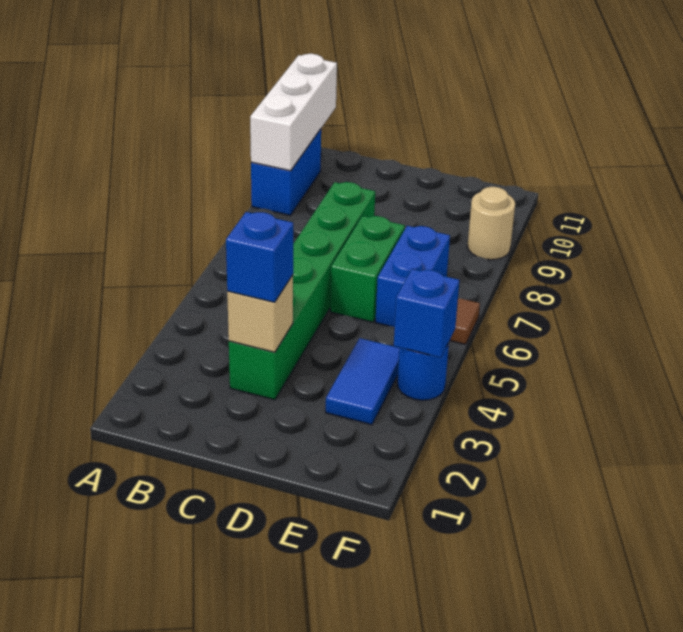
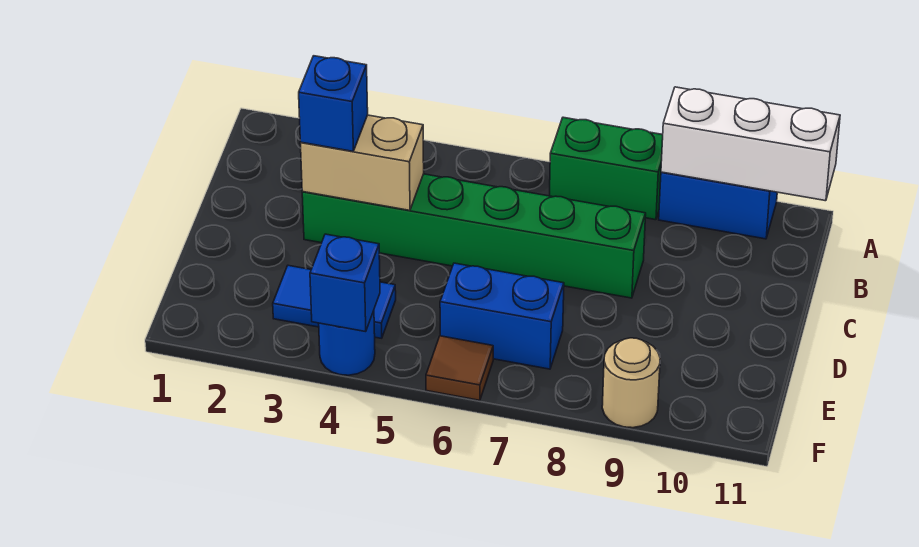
tan brick C3 level 2 -> tan brick C3:C4 level 2
green brick D6:D7 level 1 -> green brick A7:A8 level 1

